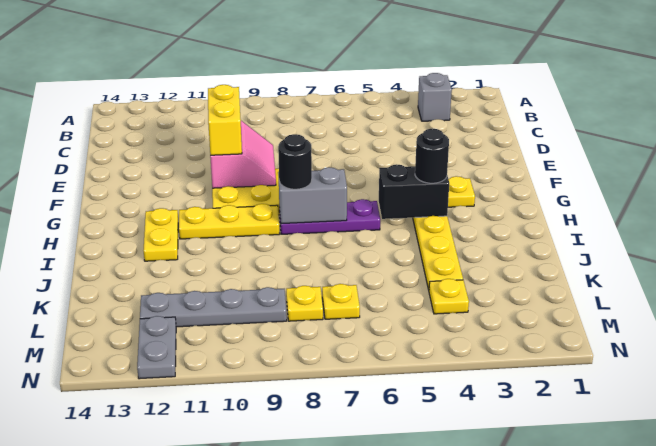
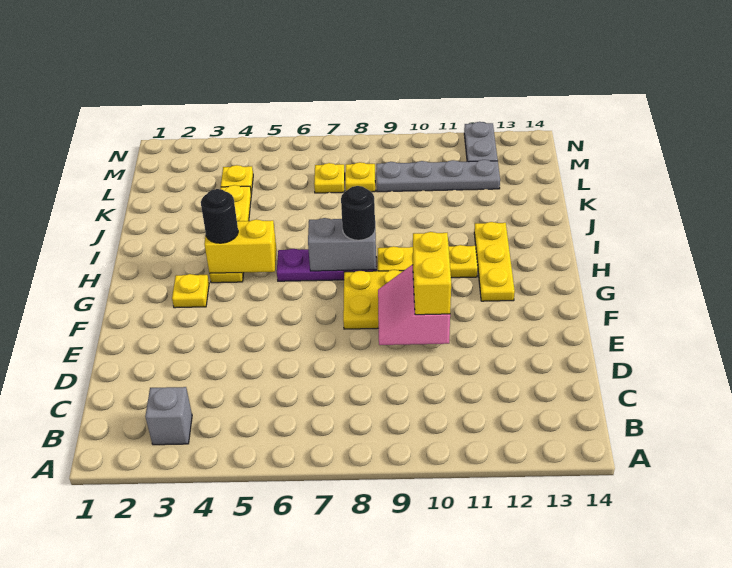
black brick H4:H5 level 2 -> yellow brick H4:H5 level 2
yellow plate H12:I12 level 1 -> yellow plate G12:I12 level 1

